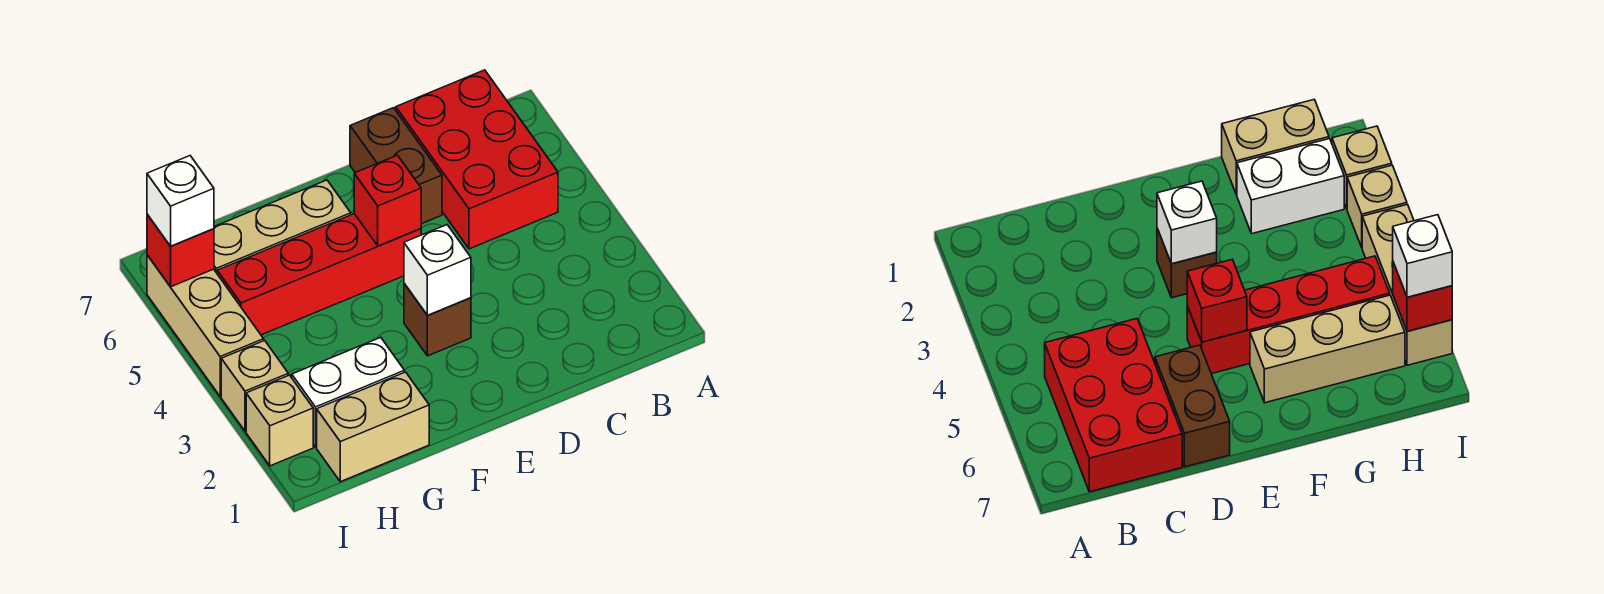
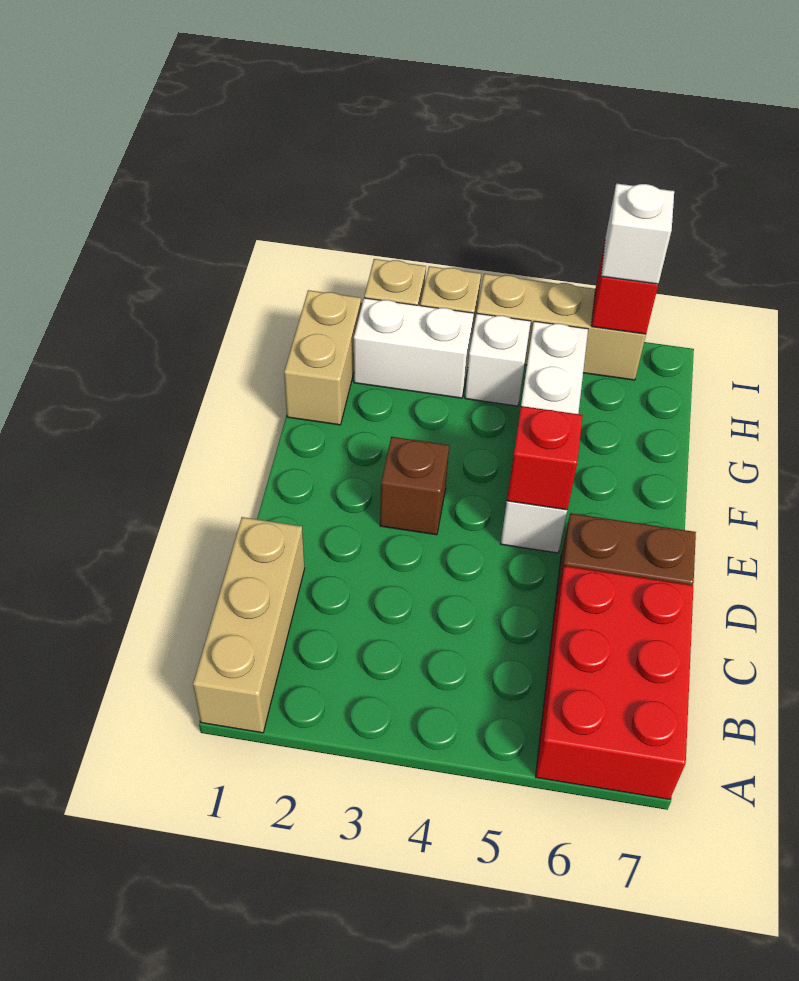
red brick B5:C7 level 1 -> red brick A6:C7 level 1
white brick E3 level 2 -> white brick H4 level 1
red brick E5:H5 level 1 -> white brick E5:H5 level 1
tan brick F6:H6 level 1 -> tan brick A1:C1 level 1
white brick G2:H2 level 1 -> white brick H2:H3 level 1

